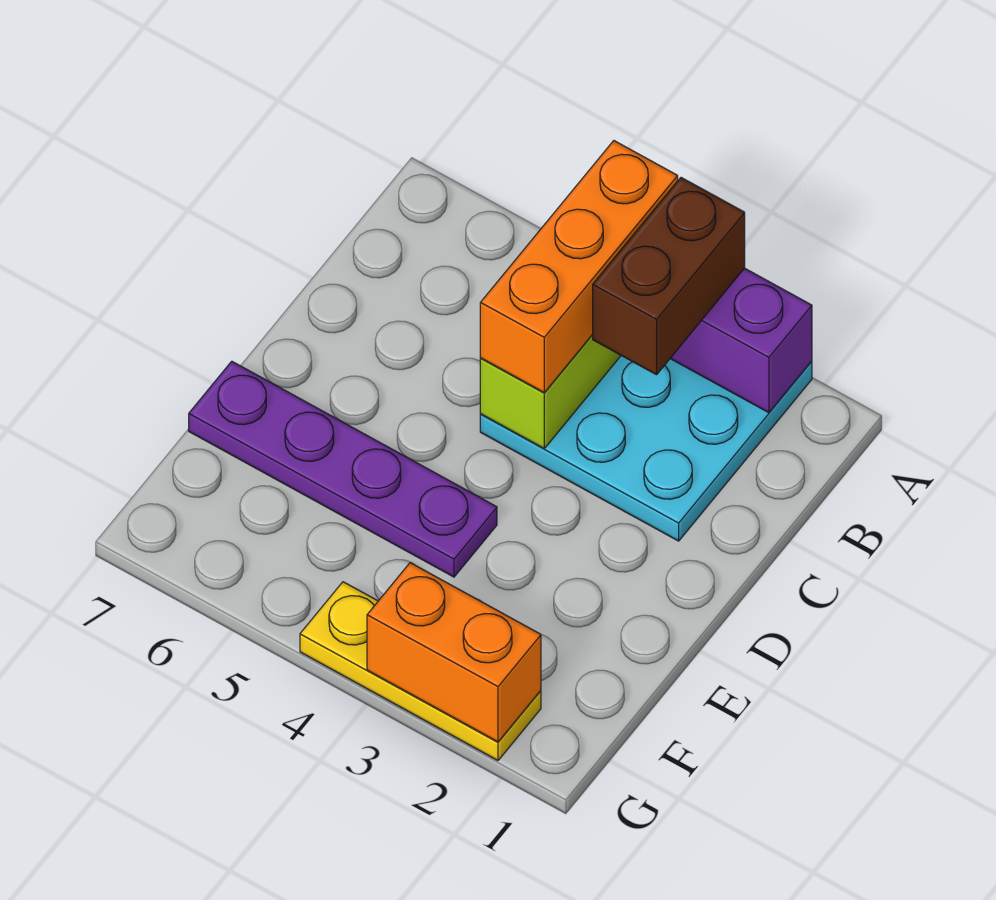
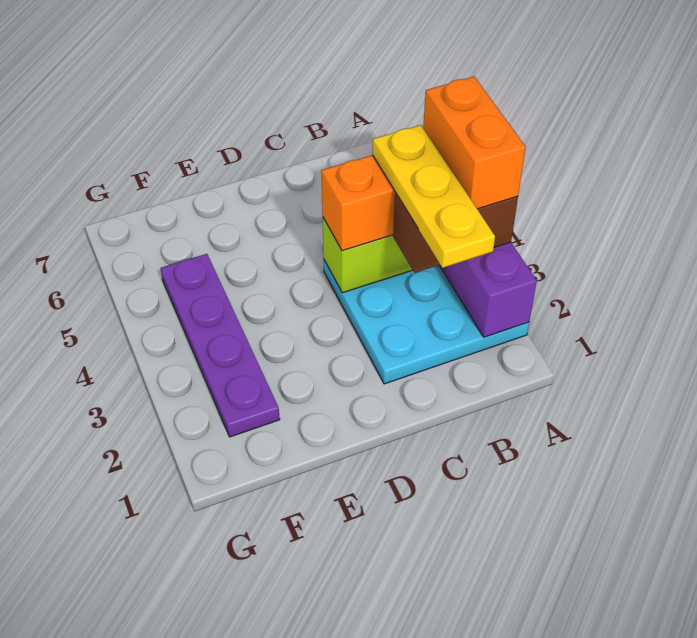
purple plate E4:E7 level 1 -> purple plate F2:F5 level 1
yellow plate G2:G4 level 1 -> yellow plate B2:B4 level 4
orange brick G2:G3 level 2 -> orange brick A3:A4 level 4

